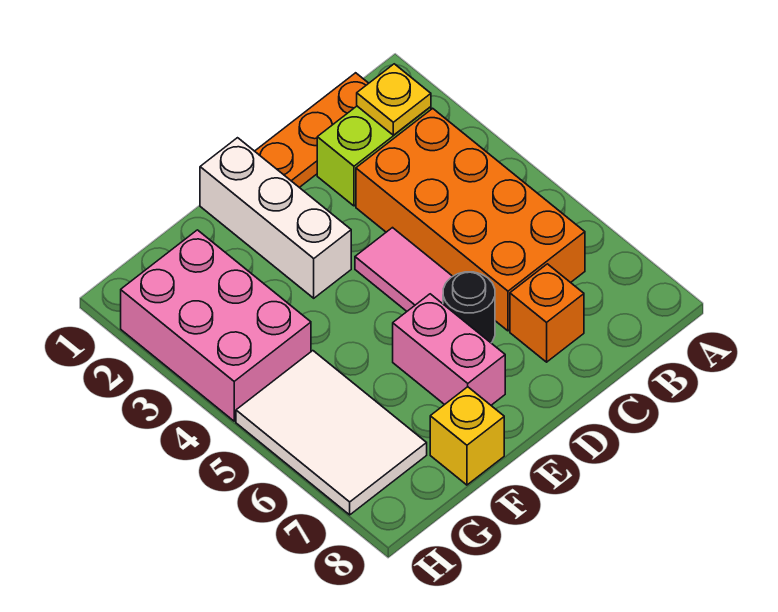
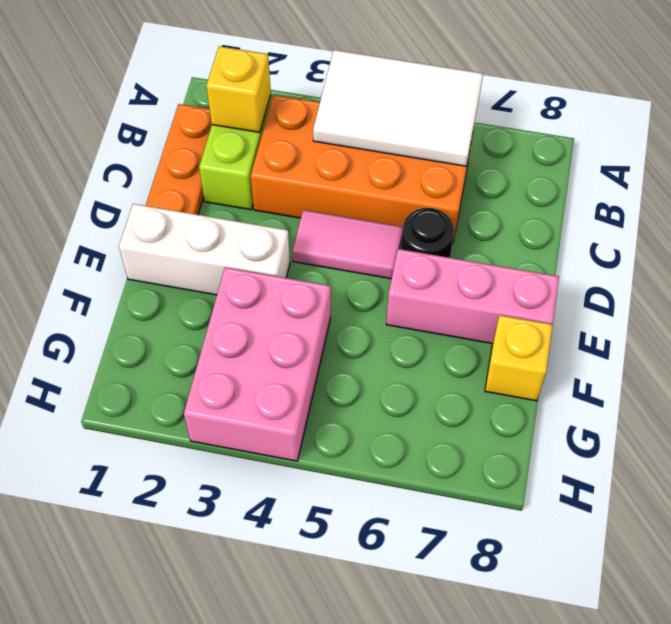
yellow plate B2 level 2 -> yellow brick B2 level 2
orange brick C7 level 1 -> none
pink brick E6:E7 level 1 -> pink brick E6:E8 level 1
pink brick G2:H4 level 1 -> pink brick F3:H4 level 1
white tile G5:H7 level 1 -> white tile A4:B6 level 2

